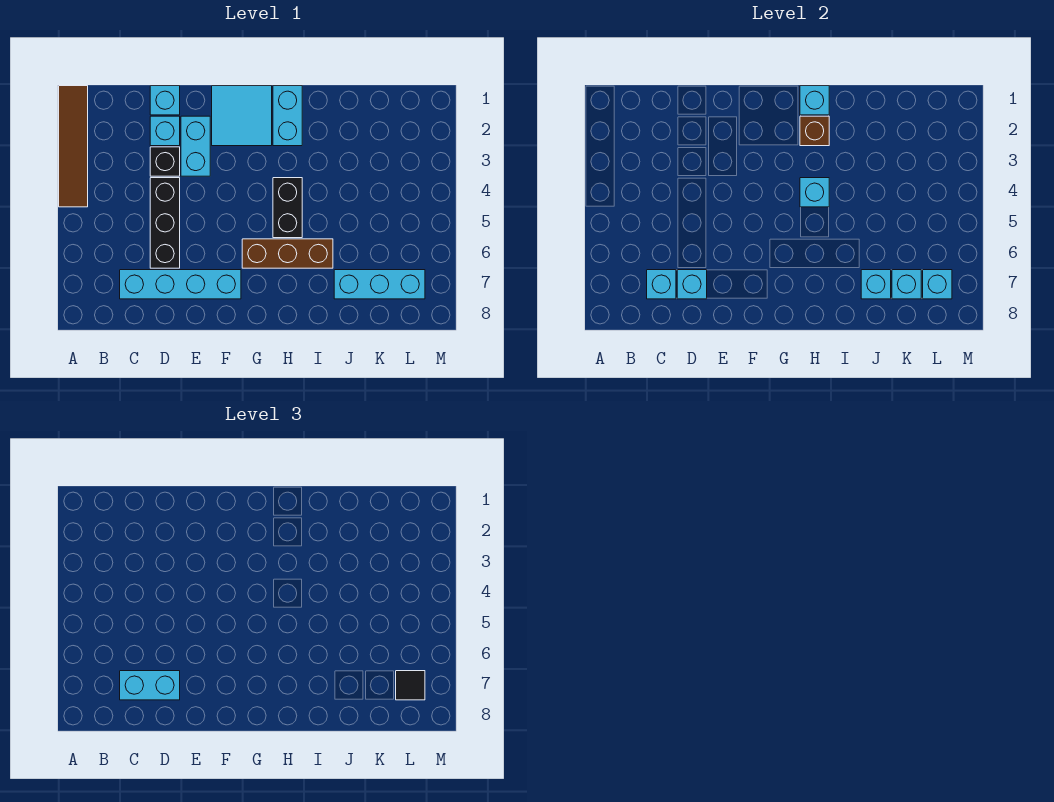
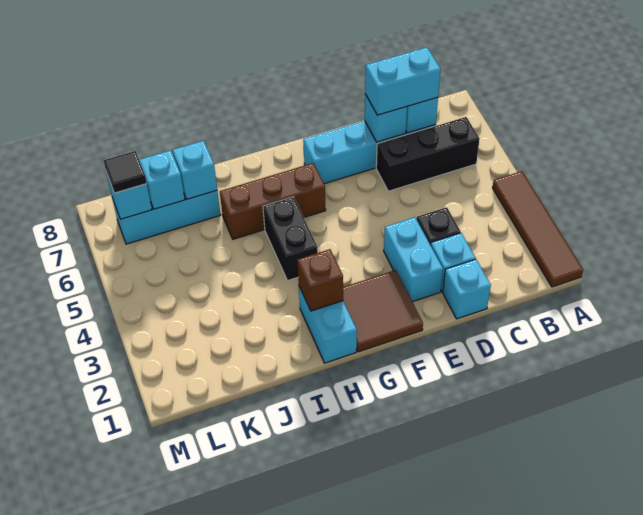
black brick D4:D6 level 1 -> black brick B6:D6 level 1
cyan tile F1:G2 level 1 -> brown tile F1:G2 level 1
cyan brick H1 level 2 -> none
cyan brick H4 level 2 -> none

